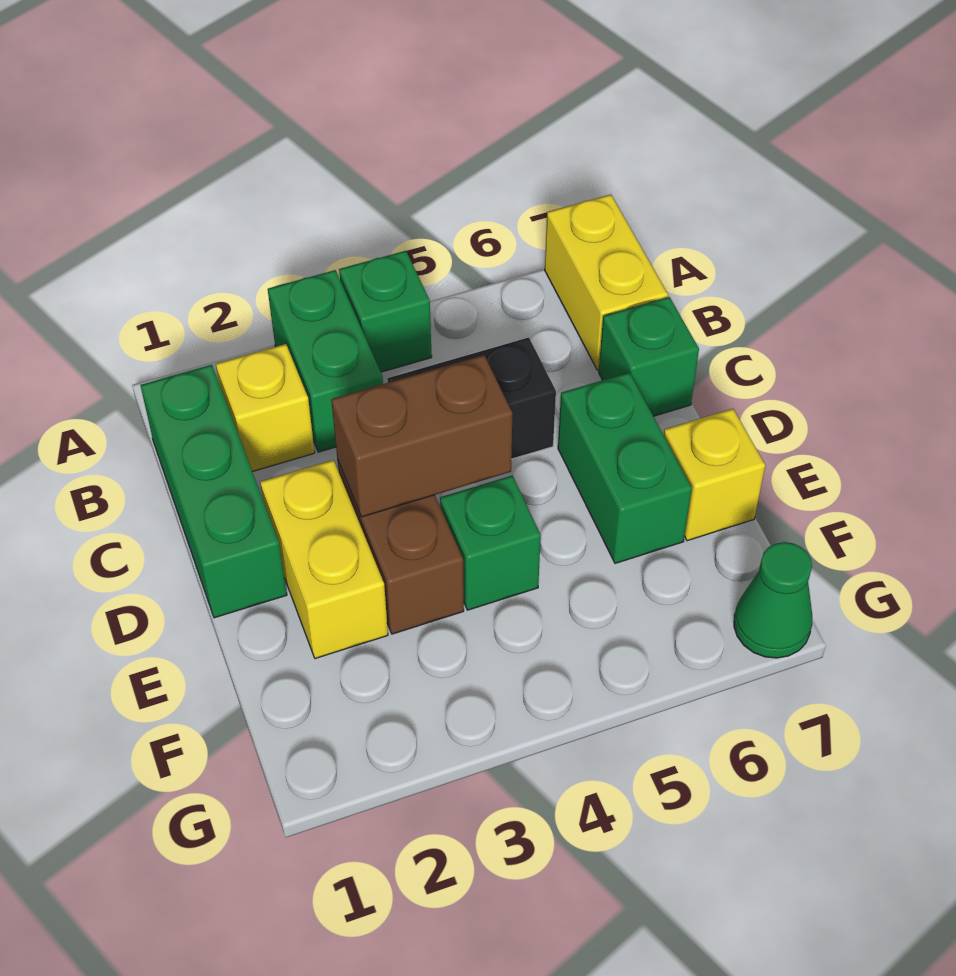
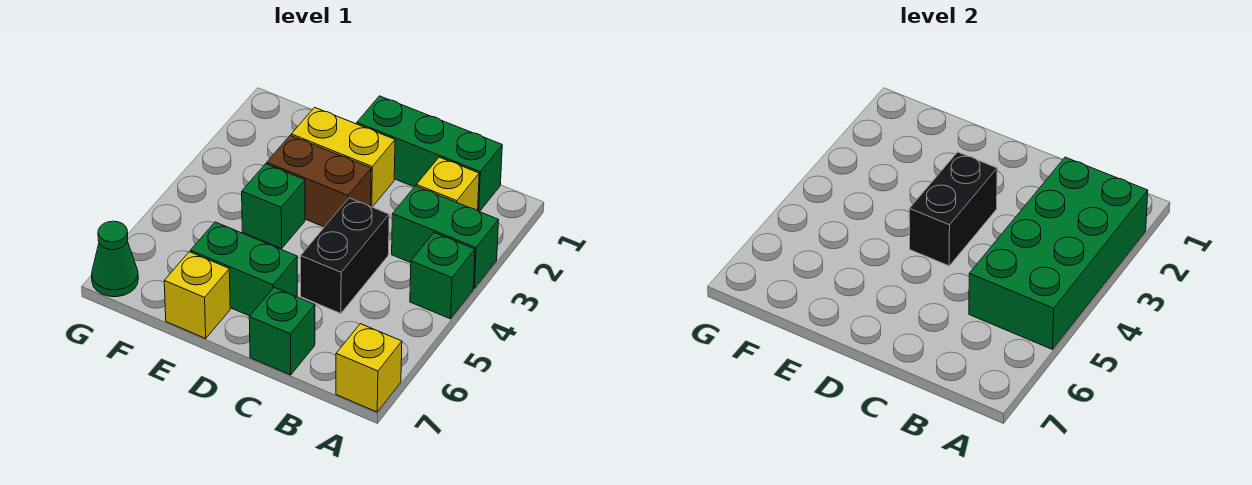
none -> green brick A2:B5 level 2
yellow brick A7:B7 level 1 -> yellow brick A7 level 1
brown brick D3:D4 level 2 -> black brick D3:D4 level 2

